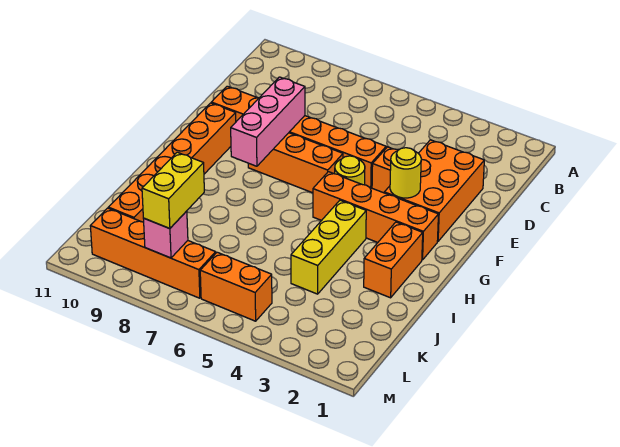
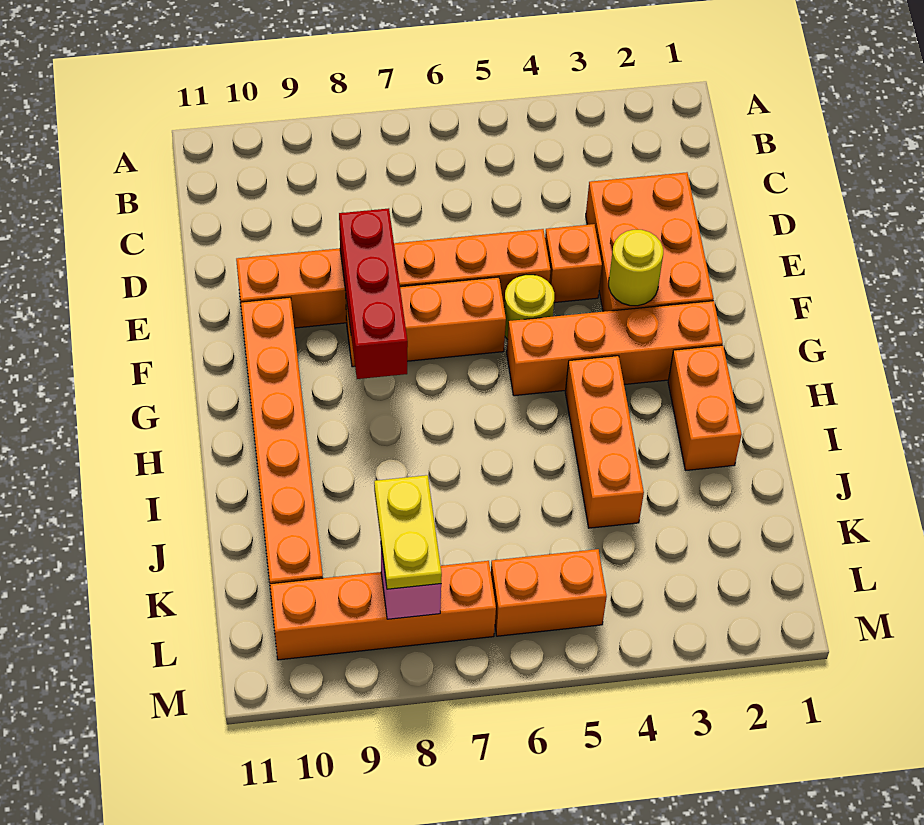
pink brick E8:G8 level 2 -> red brick E8:G8 level 2
yellow brick H4:J4 level 1 -> orange brick H4:J4 level 1
yellow brick K8:L8 level 3 -> yellow plate K8:L8 level 3

